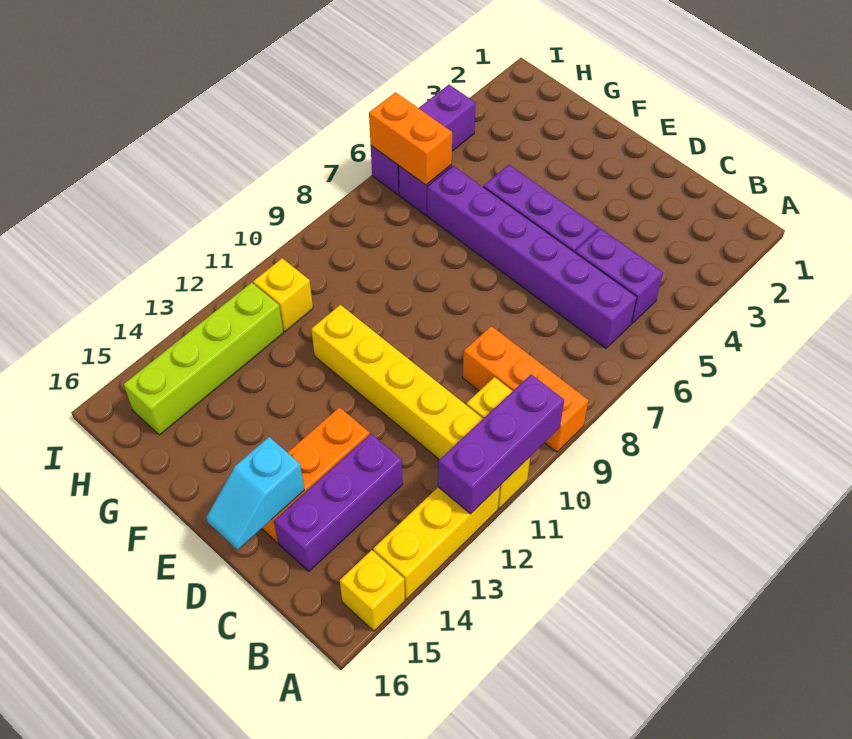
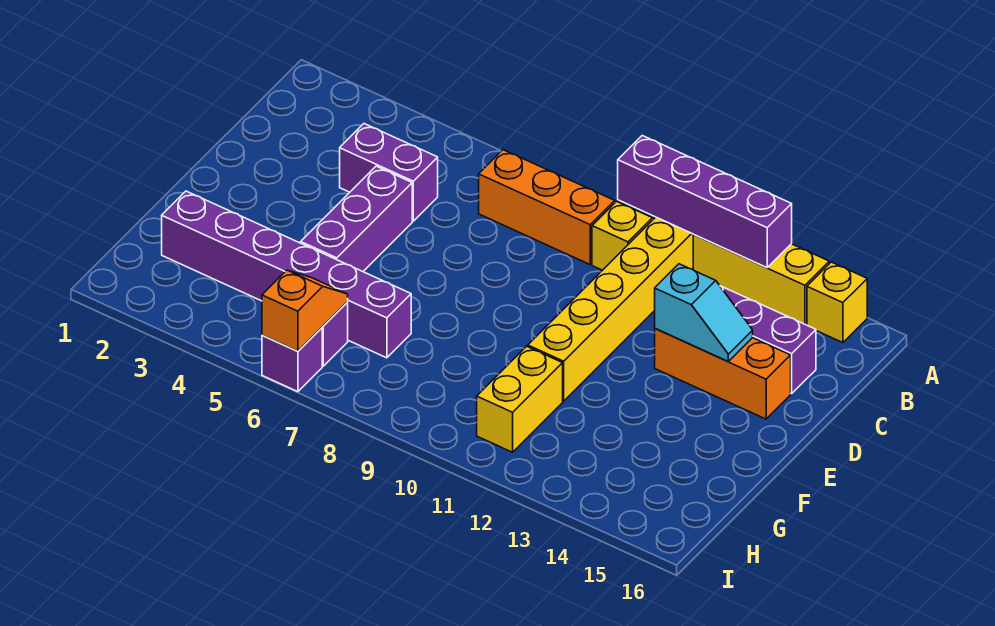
orange brick A9:C9 level 1 -> orange brick B7:B9 level 1
purple brick A10:A12 level 2 -> purple brick A10:A13 level 2
purple brick B5:C5 level 1 -> purple brick C4:C5 level 1
purple brick B6:G6 level 1 -> purple brick G2:G7 level 1
cyan slope D15:D16 level 2 top 15 -> cyan slope D13:D14 level 2 top 13
orange brick H6:I6 level 2 -> orange slope H6:I6 level 2 top I
yellow brick H11 level 1 -> yellow brick G11:H11 level 1
lime brick H12:H15 level 1 -> none
purple brick I4:I6 level 1 -> purple brick I6 level 1

